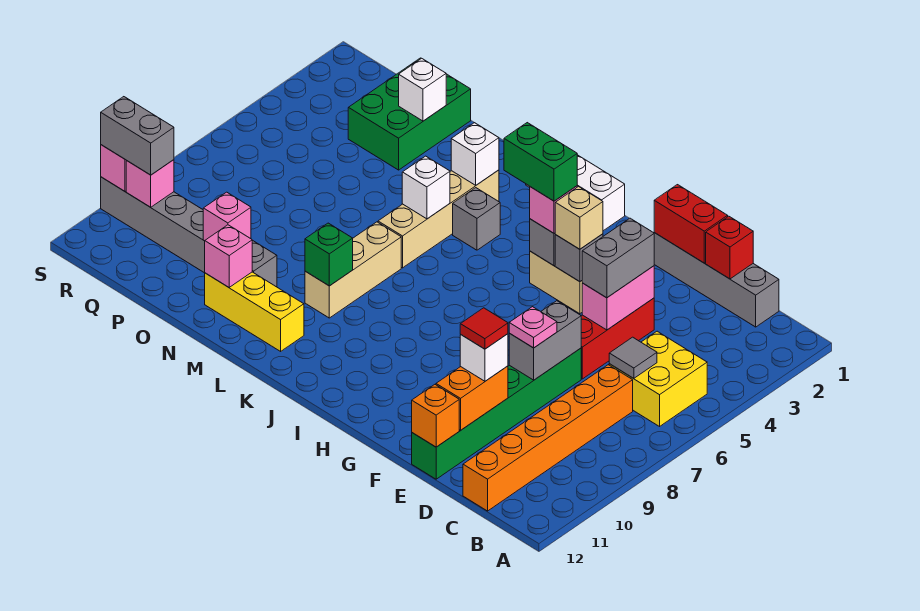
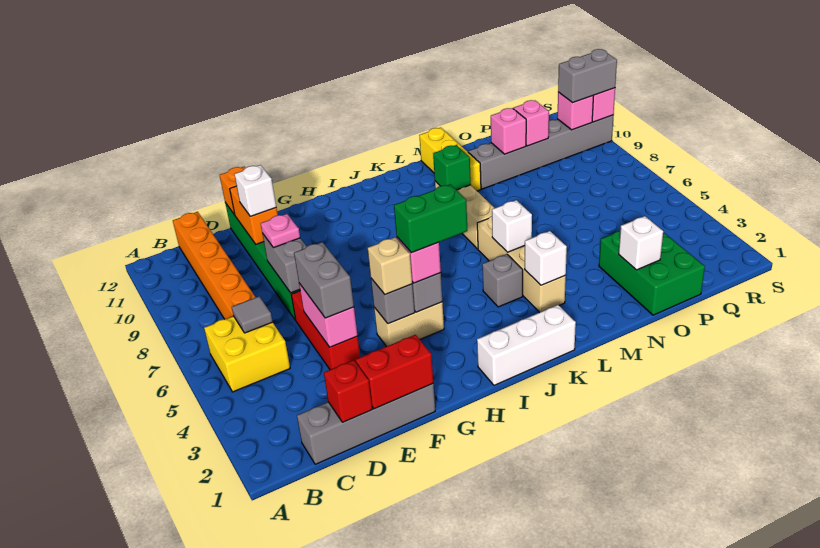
red tile E10 level 4 -> none
yellow brick L11:N11 level 1 -> yellow brick M10:M12 level 1
pink brick N11 level 2 -> pink brick P10 level 2

